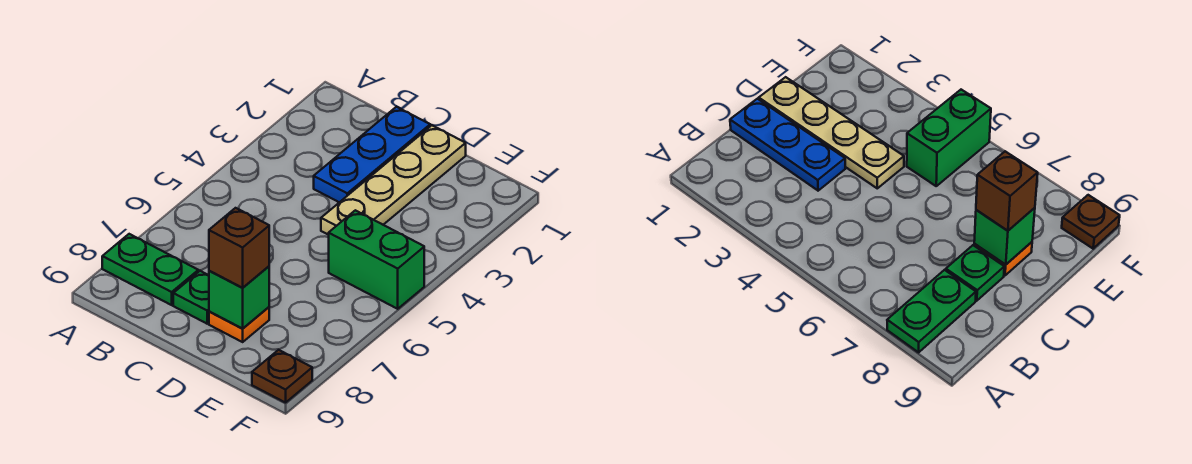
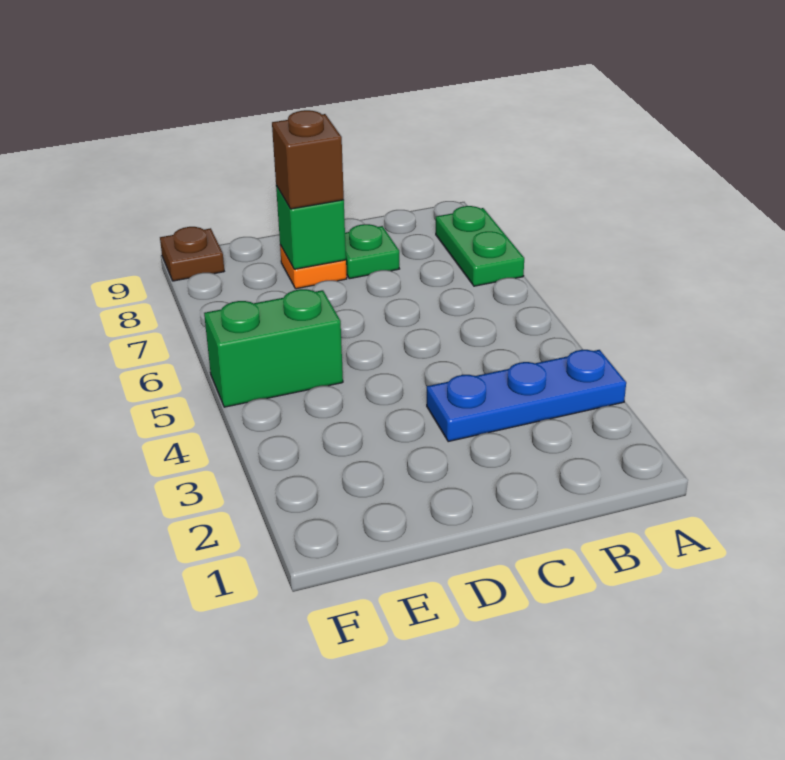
green plate A8:B8 level 1 -> green plate A7:A8 level 1
blue plate C1:C3 level 1 -> blue plate A3:C3 level 1
tan plate D1:D4 level 1 -> none

